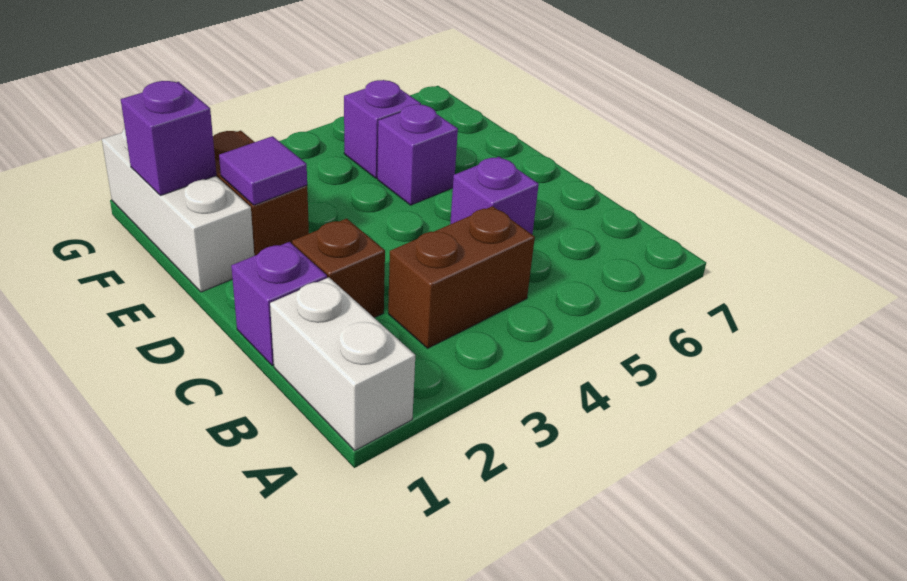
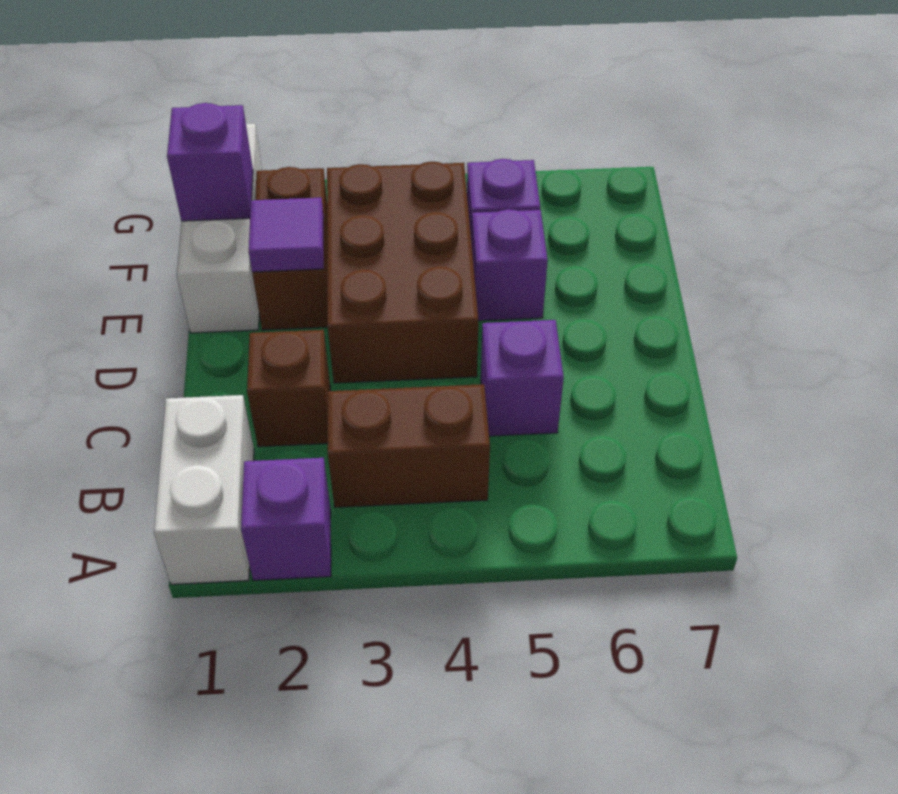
purple brick C1 level 1 -> purple brick A2 level 1
none -> brown brick D3:F4 level 1

